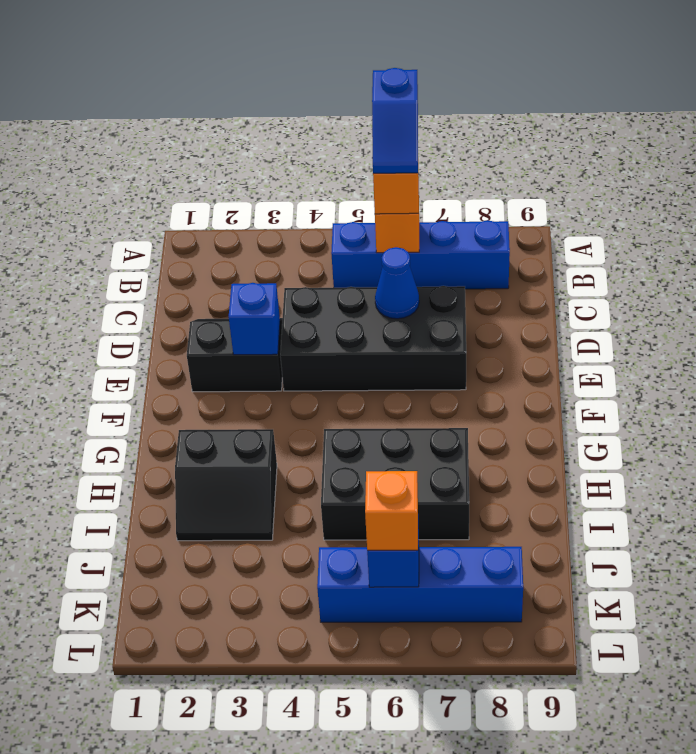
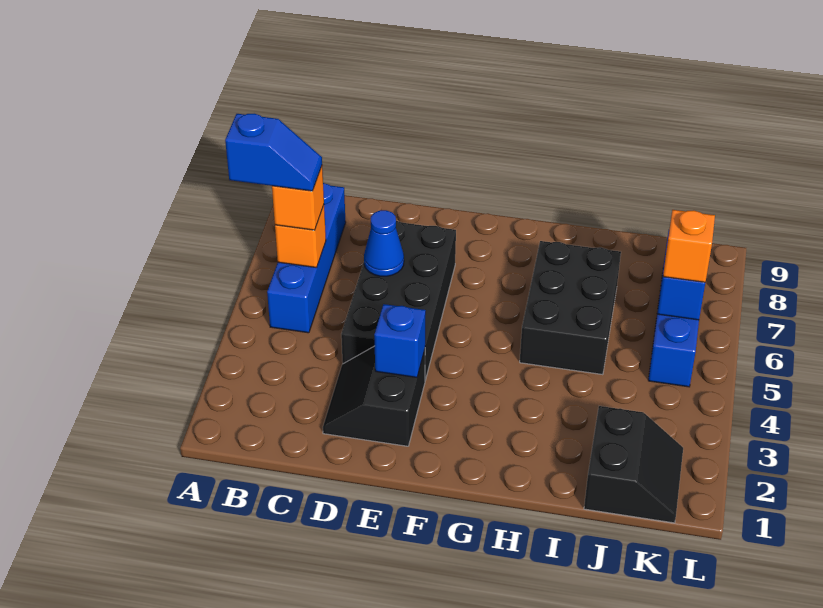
black slope H2:I3 level 1 top H -> black slope J1:K2 level 1 top J

